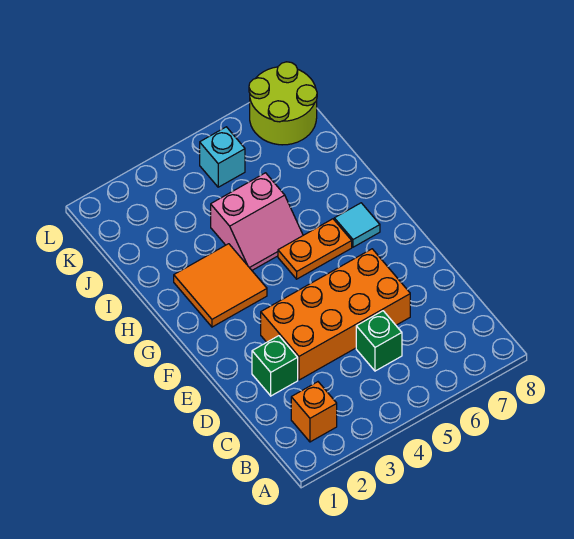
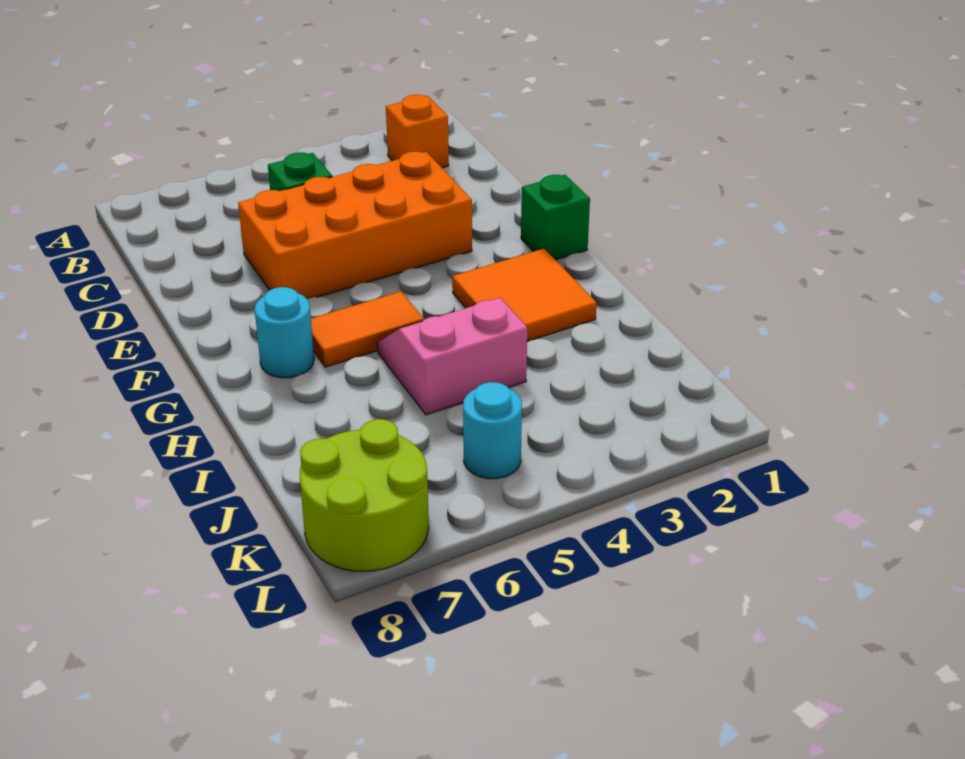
green brick D2 level 1 -> green brick F1 level 1
orange plate G5:G6 level 1 -> orange tile G5:G6 level 1
cyan tile G7 level 1 -> cyan round brick G7 level 1
cyan brick K5 level 1 -> cyan round brick K5 level 1

